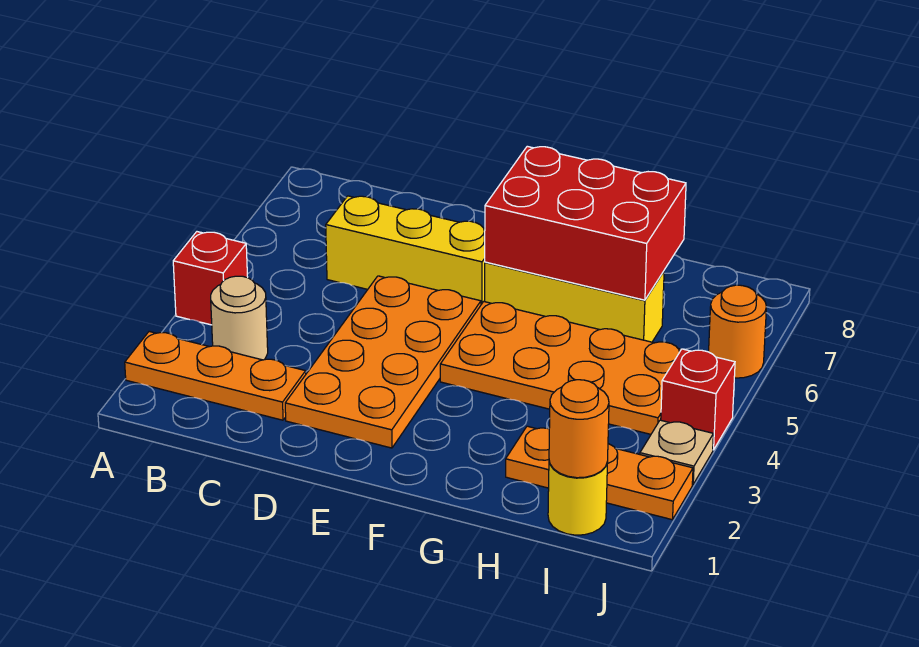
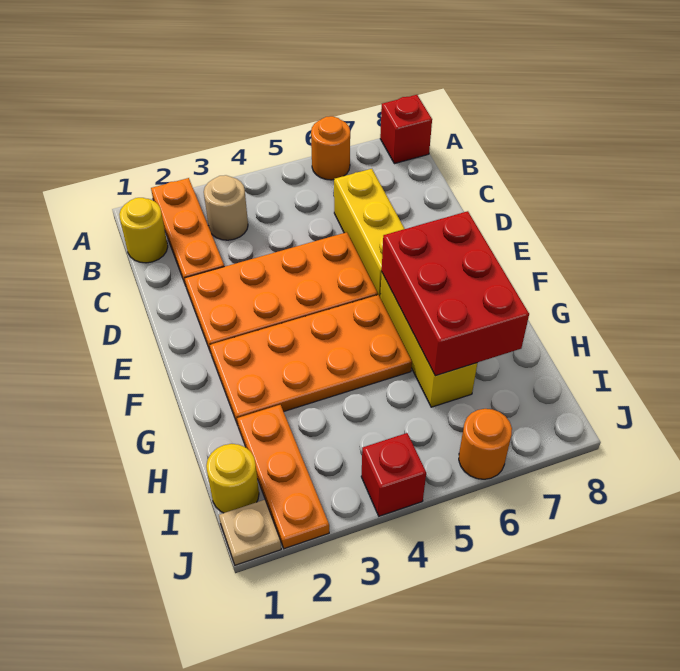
red brick A4 level 1 -> red brick A8 level 1
none -> yellow round brick B1 level 1
orange plate F4:I5 level 1 -> orange plate F2:G5 level 1
orange round brick I1 level 2 -> orange round brick A6 level 1
tan plate J3 level 1 -> tan plate J1 level 1

